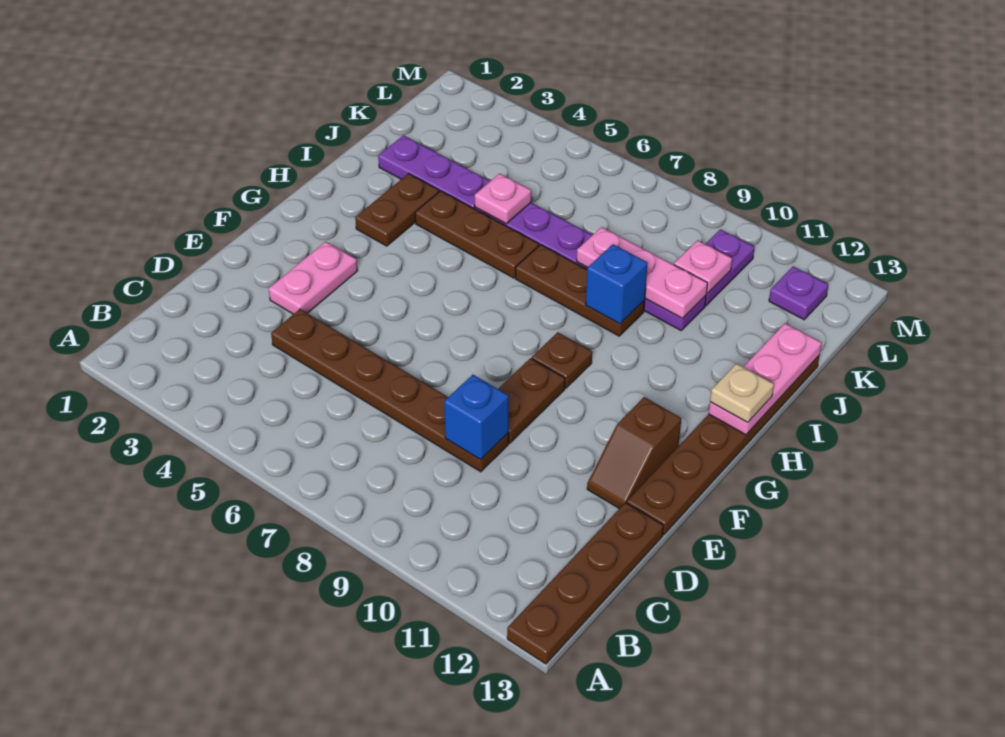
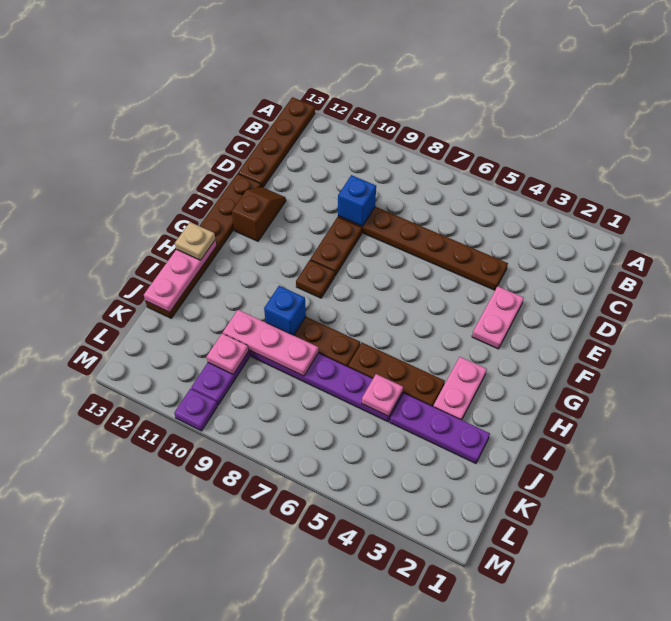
brown plate H3:I3 level 1 -> pink plate H3:I3 level 1
purple plate L12 level 1 -> purple plate M10 level 1

